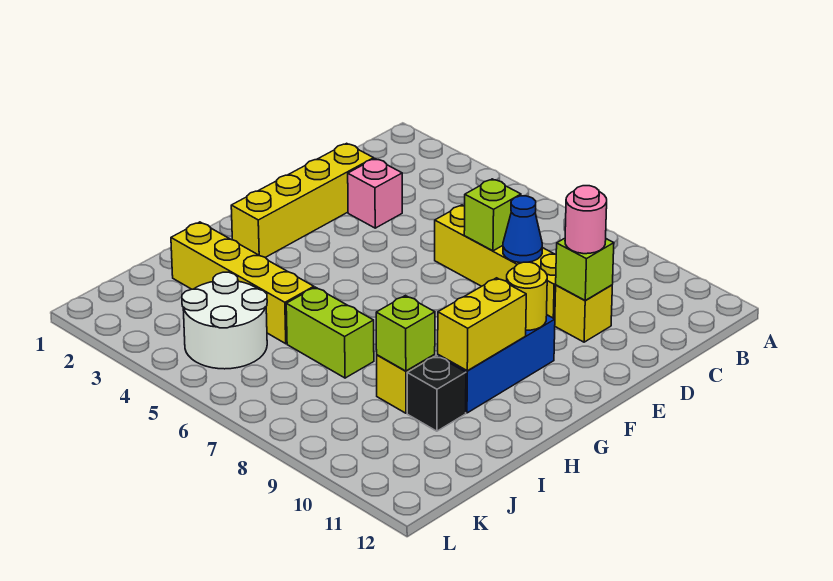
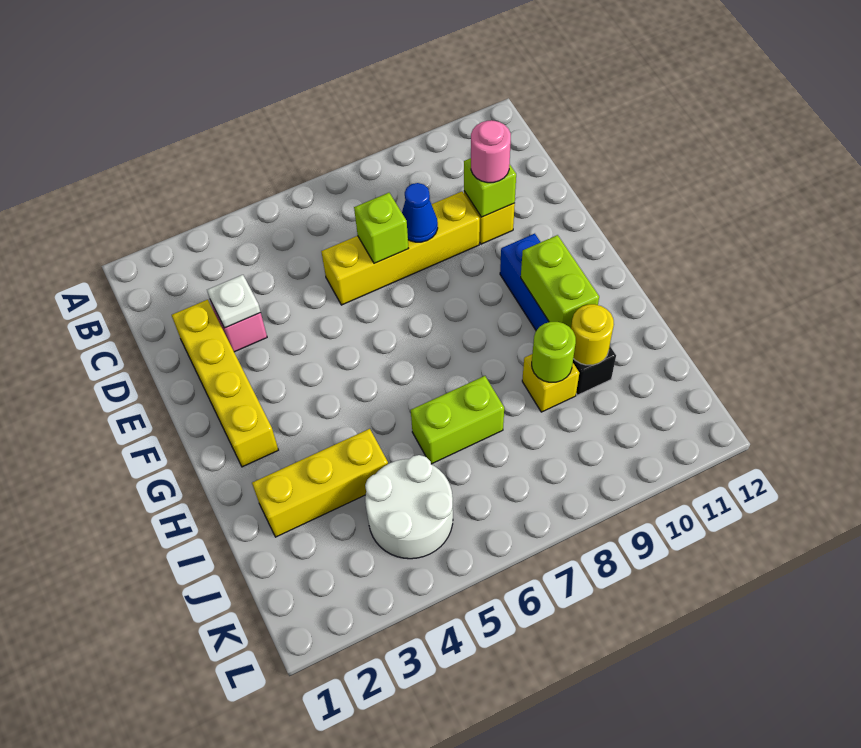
none -> white plate D3 level 2
yellow round brick F10 level 2 -> yellow round brick I10 level 2
yellow brick G10:H10 level 2 -> lime brick G10:H10 level 2
yellow brick I2:I5 level 1 -> yellow brick I2:I4 level 1
lime brick I9 level 2 -> lime round brick I9 level 2

